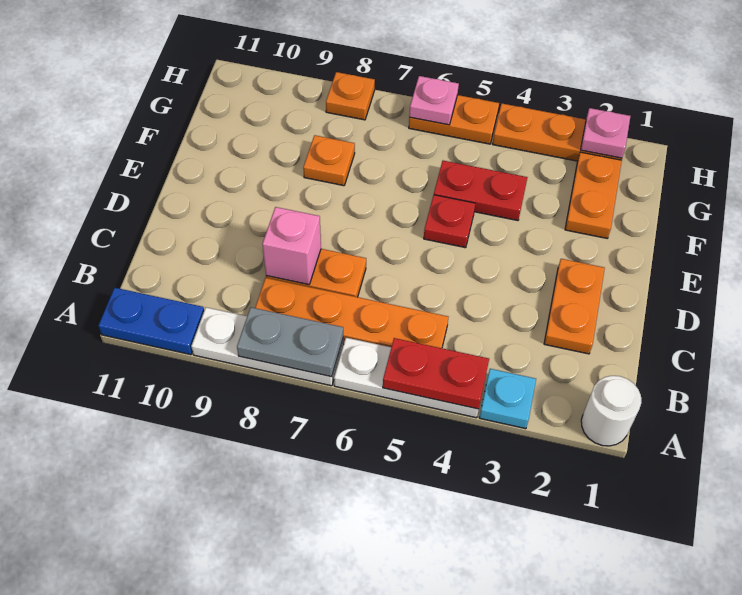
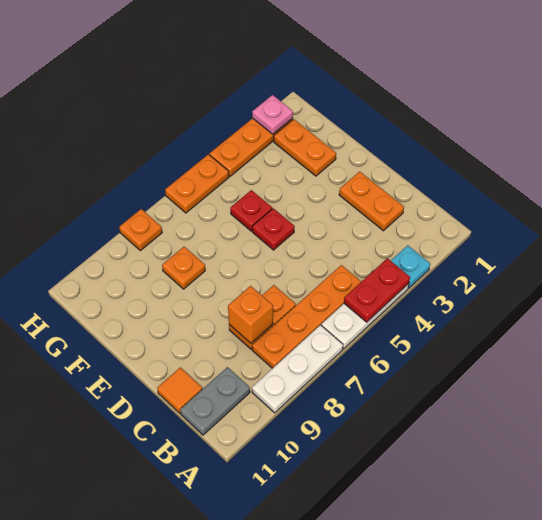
white round brick A1 level 1 -> none
grey plate A7:A8 level 2 -> grey plate B10:B11 level 1
blue plate A10:A11 level 1 -> none
pink brick C8 level 2 -> orange brick C8 level 2
none -> orange tile C11 level 1
red plate F4:F5 level 1 -> red plate F5 level 1
pink plate H6 level 2 -> none

